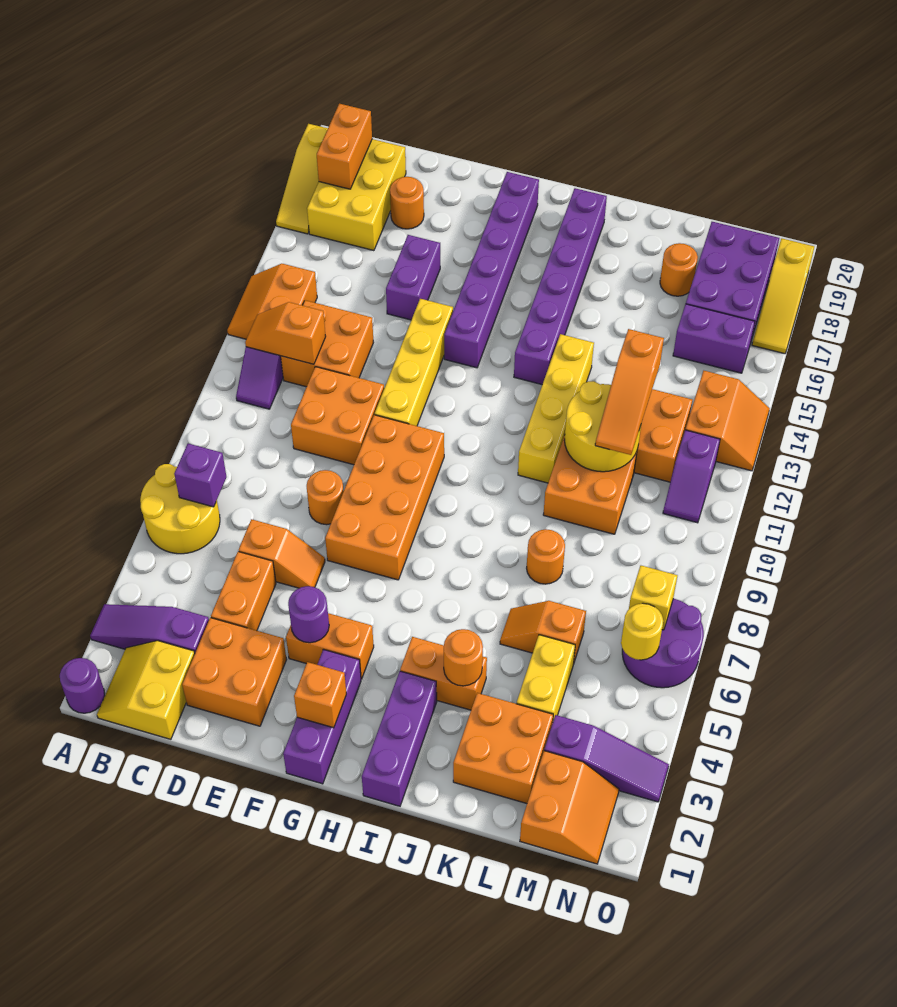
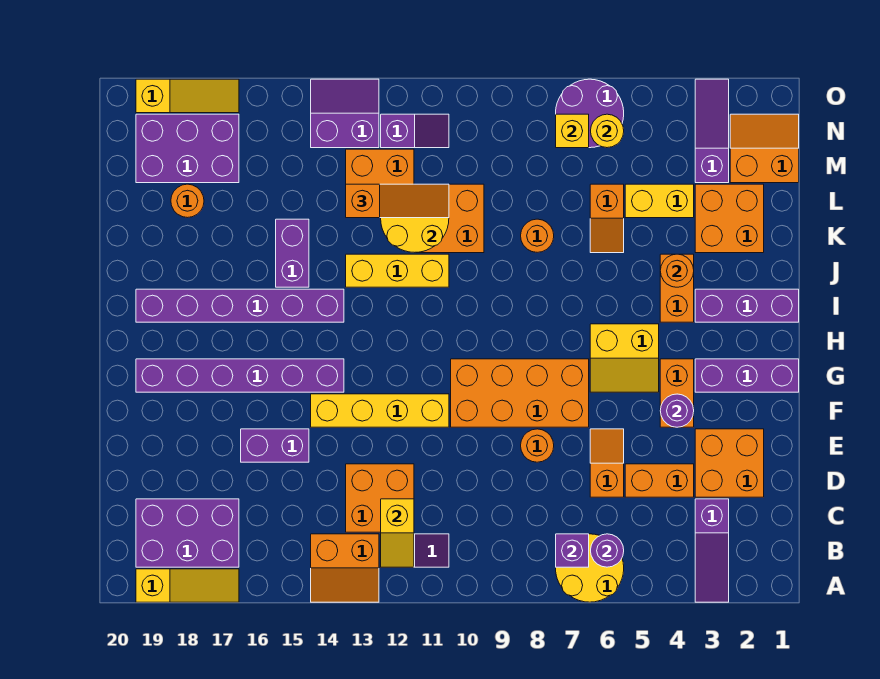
purple round brick A1 level 1 -> purple round brick B6 level 2
yellow slope B1:C2 level 1 top C -> yellow slope G5:H6 level 1 top H
orange slope B12:C12 level 2 top C -> yellow slope B12:C12 level 2 top C
yellow brick B17:C19 level 1 -> purple brick B17:C19 level 1
orange brick B18:B19 level 2 -> none
orange brick D10:E11 level 1 -> none
orange round brick D18 level 1 -> none
orange brick G2 level 2 -> none
yellow brick J11:J14 level 1 -> yellow brick J11:J13 level 1
purple brick M16:N16 level 1 -> purple brick J15:K15 level 1
orange slope N13:O14 level 1 top N -> purple slope N13:O14 level 1 top N

